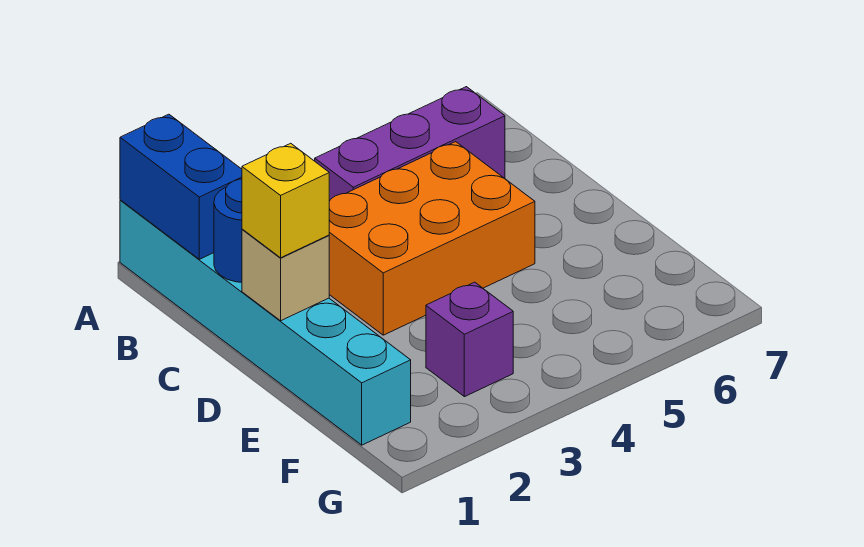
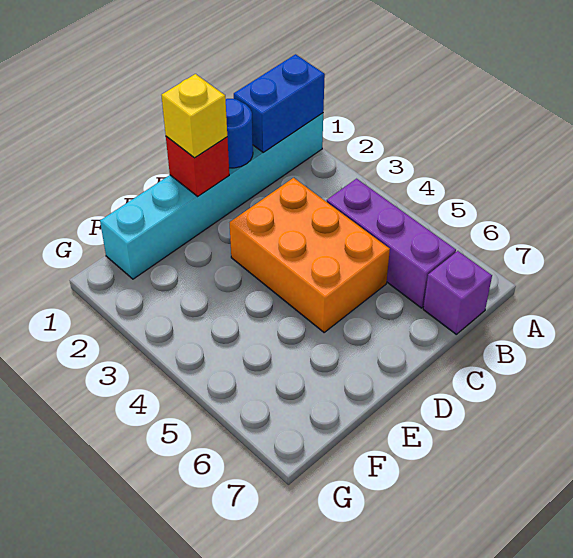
tan brick D1 level 2 -> red brick D1 level 2
purple brick F3 level 1 -> purple brick B7 level 1

